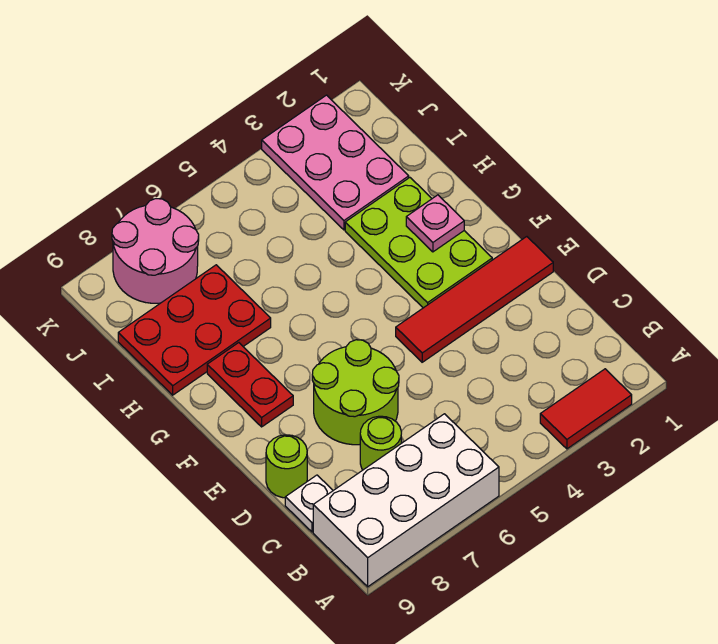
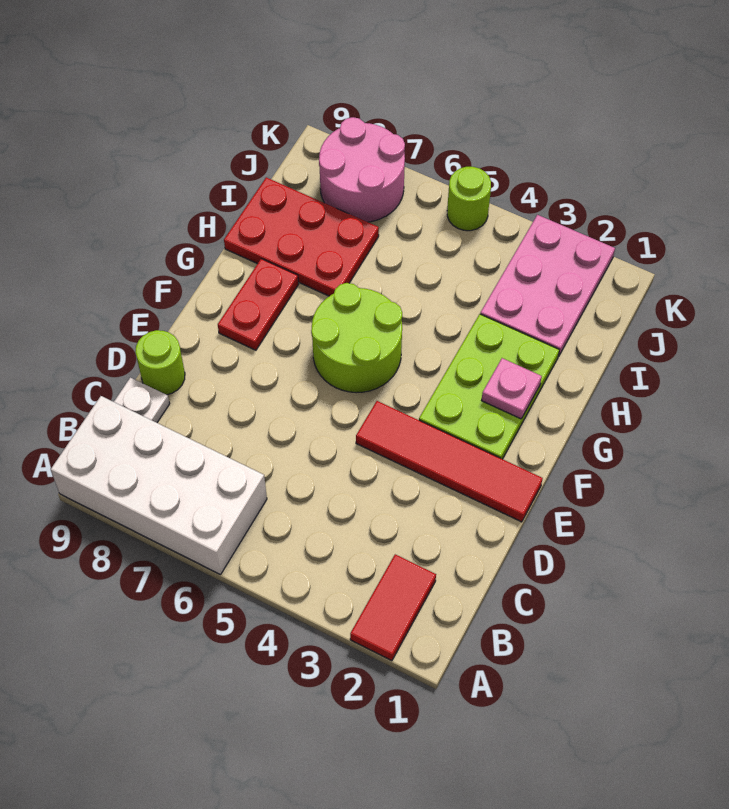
red tile A2:A3 level 1 -> red tile A2:B2 level 1
lime round brick C7 level 1 -> lime round brick K5 level 1
lime round brick D6:E7 level 1 -> lime round brick F5:G6 level 1

